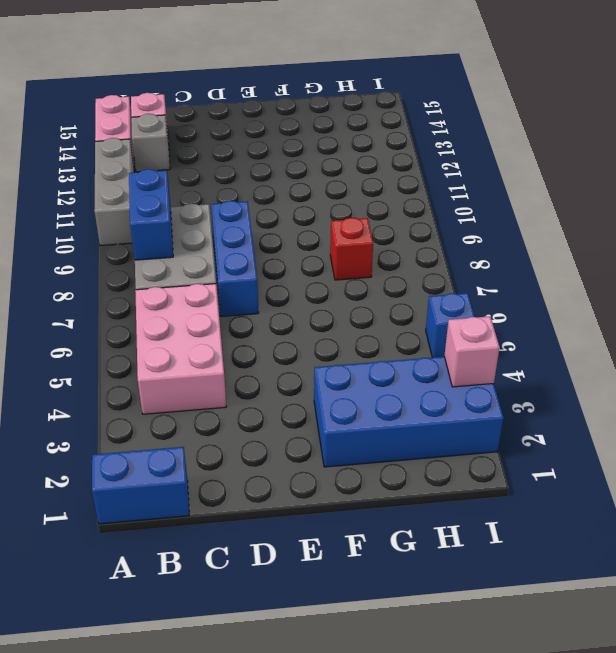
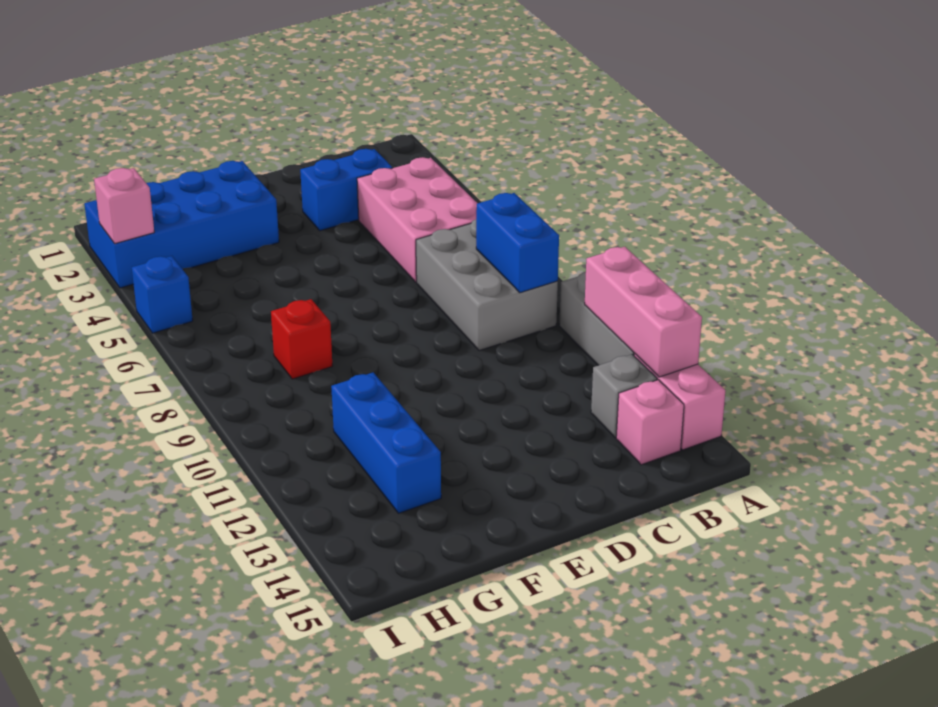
blue brick A1:B1 level 1 -> blue brick C3:D3 level 1
none -> pink brick A11:A13 level 2
blue brick D7:D9 level 1 -> blue brick G11:G13 level 1

